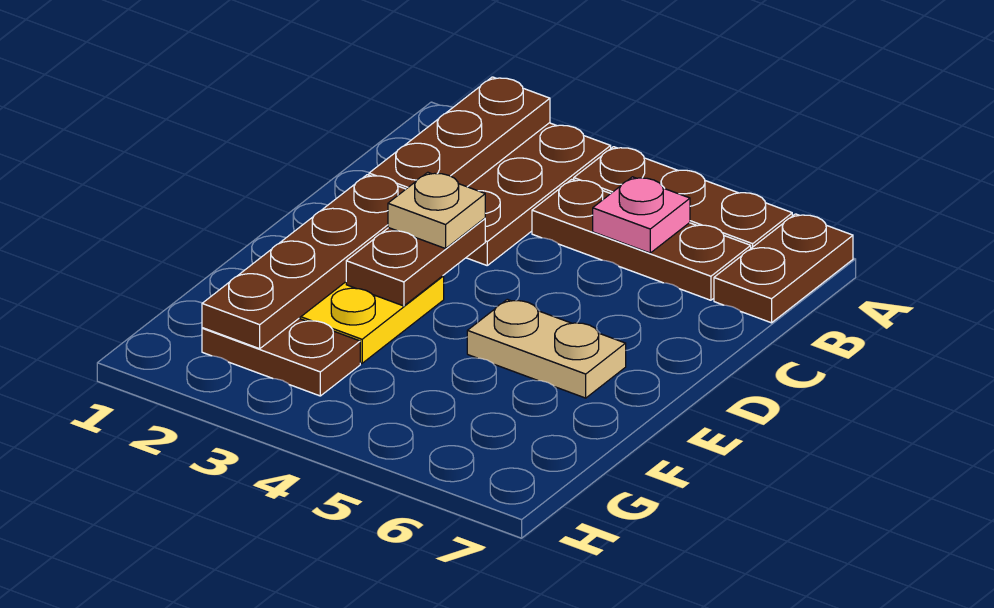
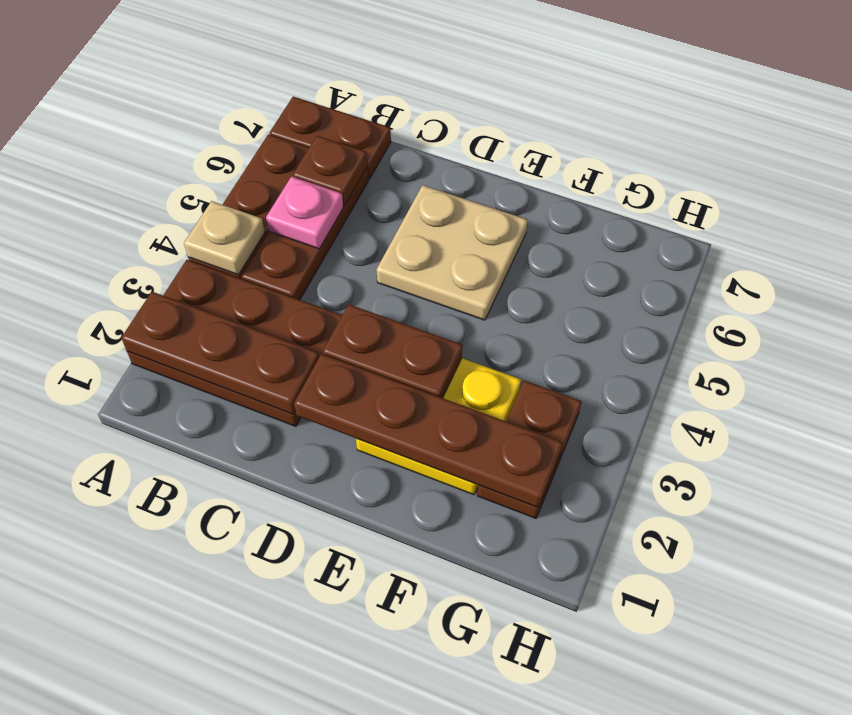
none -> brown plate B6 level 2
tan plate D3 level 3 -> tan plate A4 level 2
tan plate E5:E6 level 1 -> tan plate D5:E6 level 1

